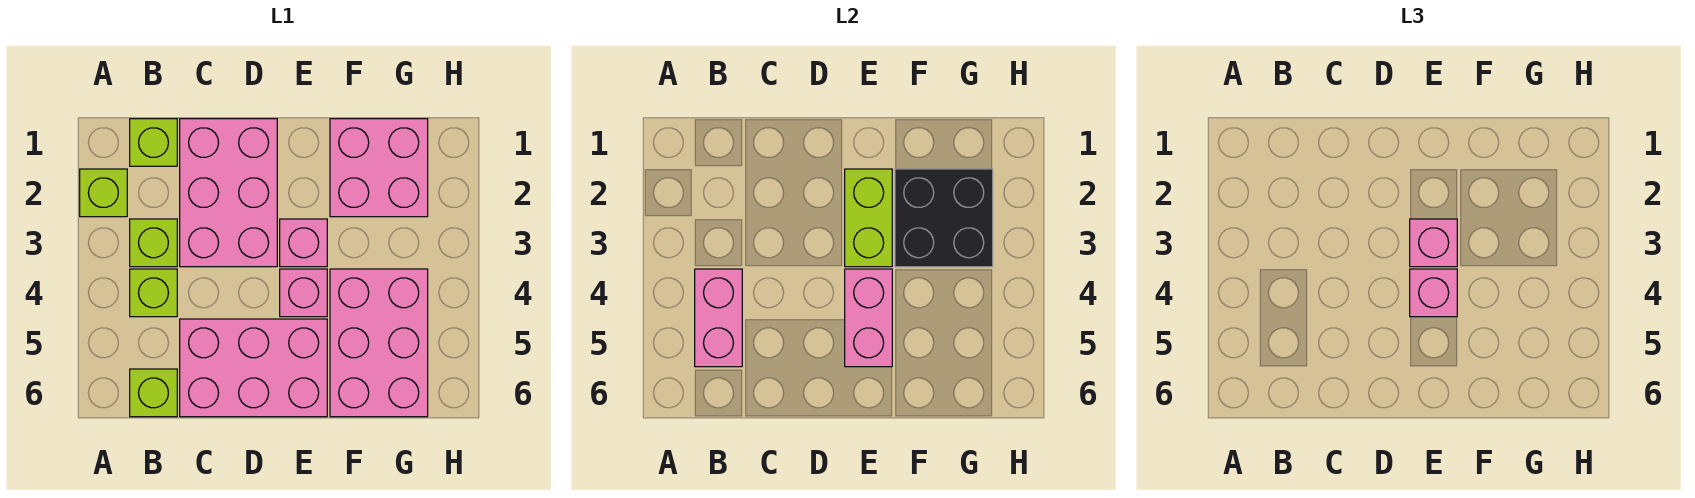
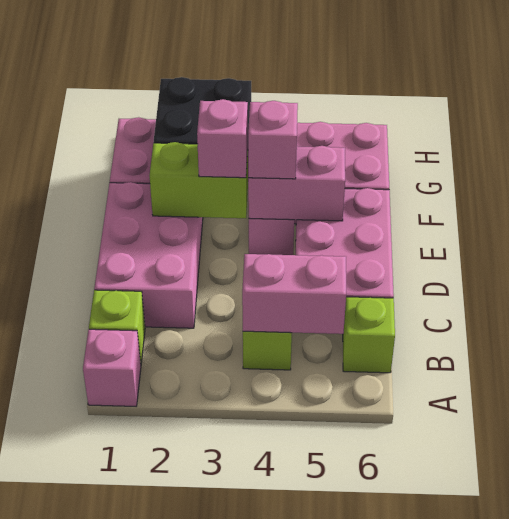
lime brick A2 level 1 -> none
lime brick B3 level 1 -> none
pink brick C1:D3 level 1 -> pink brick C1:E2 level 1
pink brick E3 level 1 -> pink brick A1 level 1

